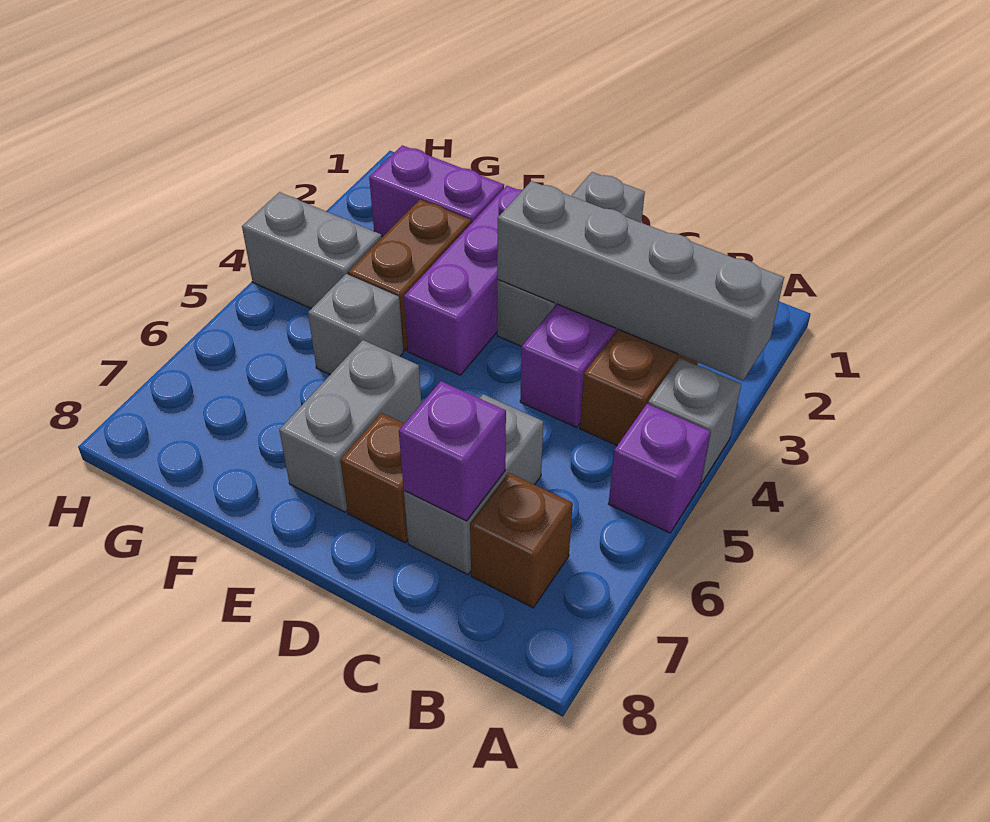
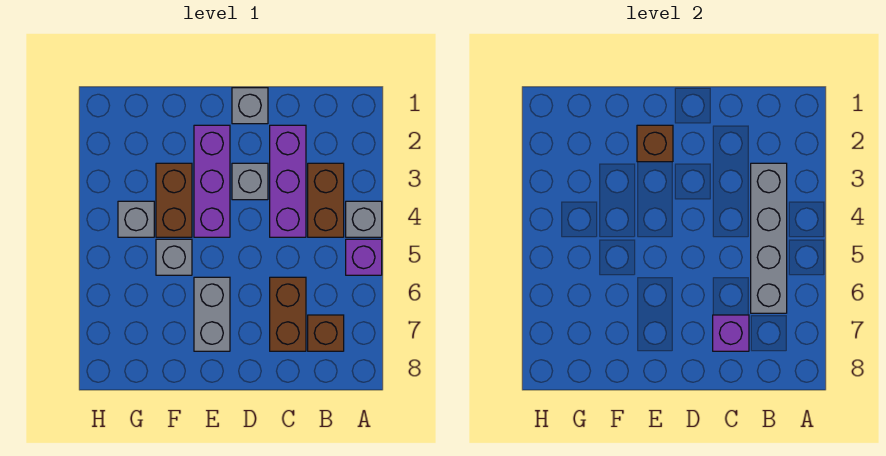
grey brick A3:D3 level 2 -> grey brick B3:B6 level 2
grey brick C6:C7 level 1 -> brown brick C6:C7 level 1
brown brick D7 level 1 -> brown brick E2 level 2
purple brick F2:G2 level 1 -> none
grey brick G4:H4 level 1 -> grey brick G4 level 1

